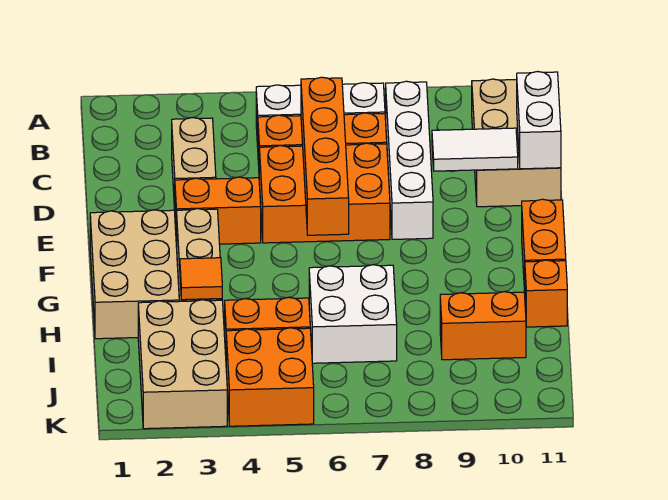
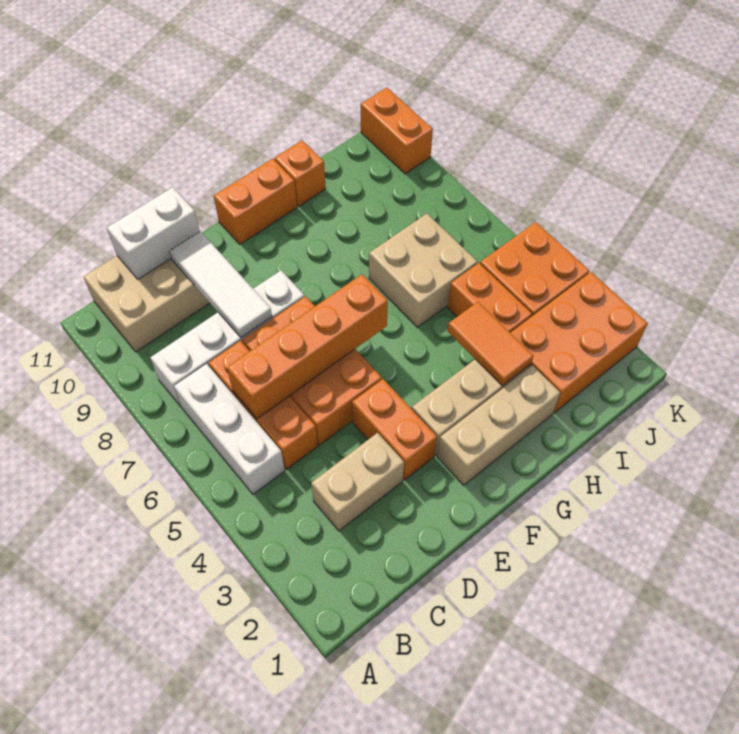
white tile D9:D10 level 2 -> white tile D8:D10 level 2
tan brick F1:H2 level 1 -> tan brick F2:H2 level 1
orange tile H3 level 2 -> orange tile H3:H4 level 2
white brick H6:I7 level 1 -> tan brick H6:I7 level 1
tan brick I2:K3 level 1 -> orange brick I2:K3 level 1
orange brick I9:I10 level 1 -> orange brick K10:K11 level 1

